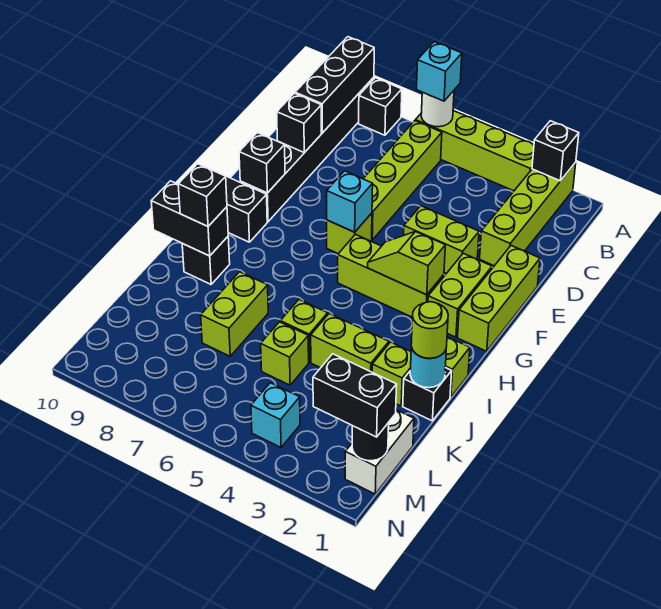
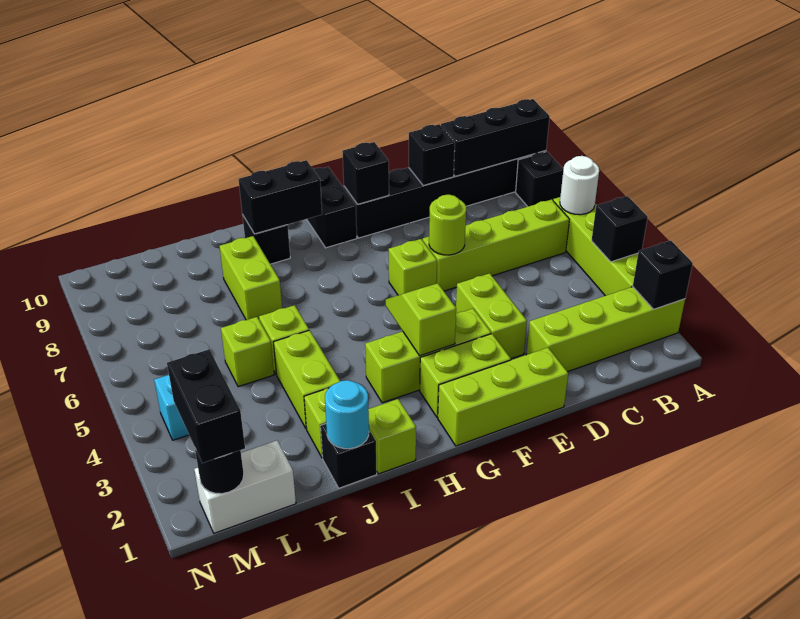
cyan brick A6 level 3 -> none
cyan brick F6 level 2 -> none
lime brick G3:G5 level 1 -> lime brick F3:H3 level 1
black brick I9:I10 level 2 -> black brick H9:I9 level 2
black brick I9 level 3 -> black brick A4 level 2
lime round brick J1 level 3 -> lime round brick E6 level 2
lime brick J7:K7 level 1 -> lime brick J7:J8 level 1

